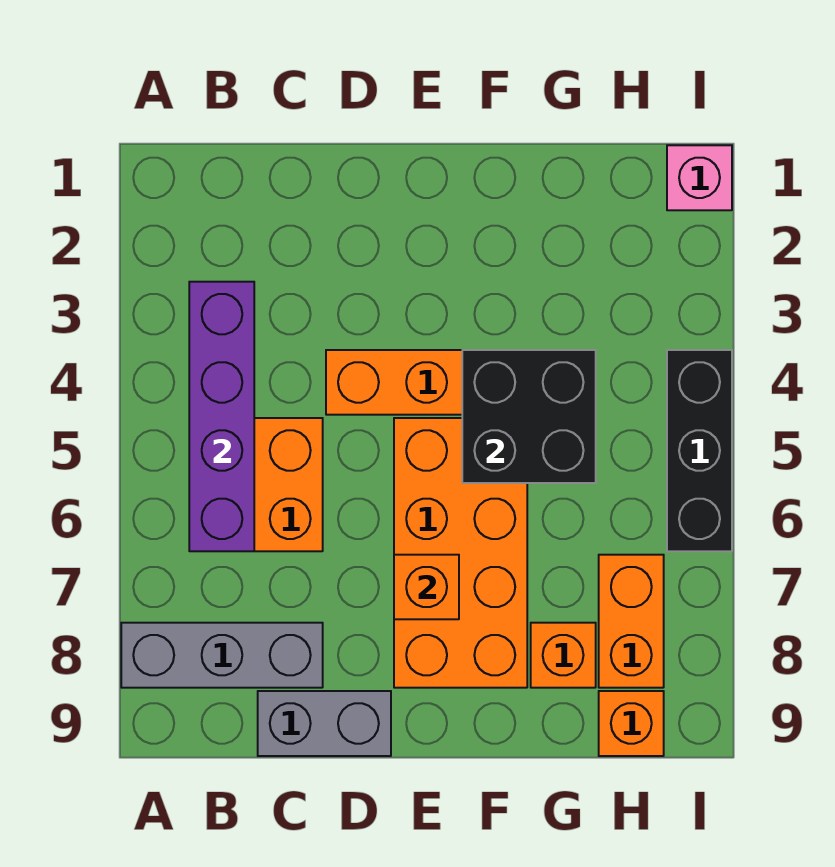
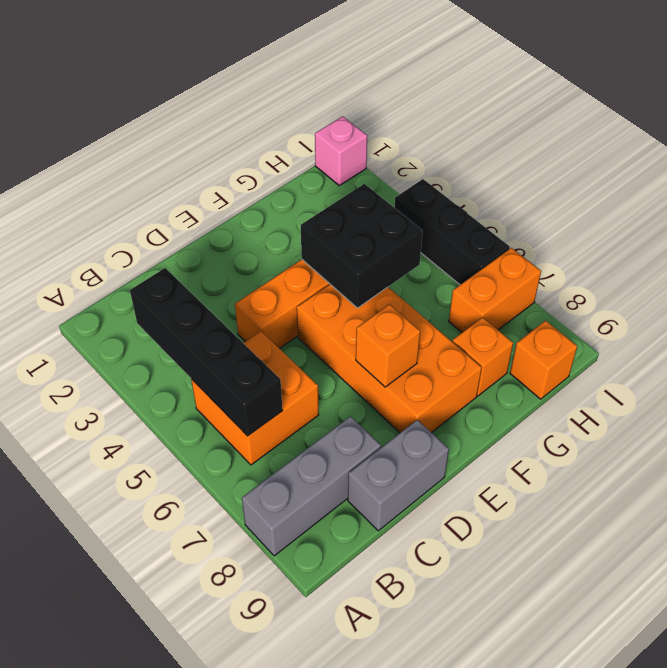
purple brick B3:B6 level 2 -> black brick B3:B6 level 2
orange brick H7:H8 level 1 -> orange brick H7:I7 level 1

